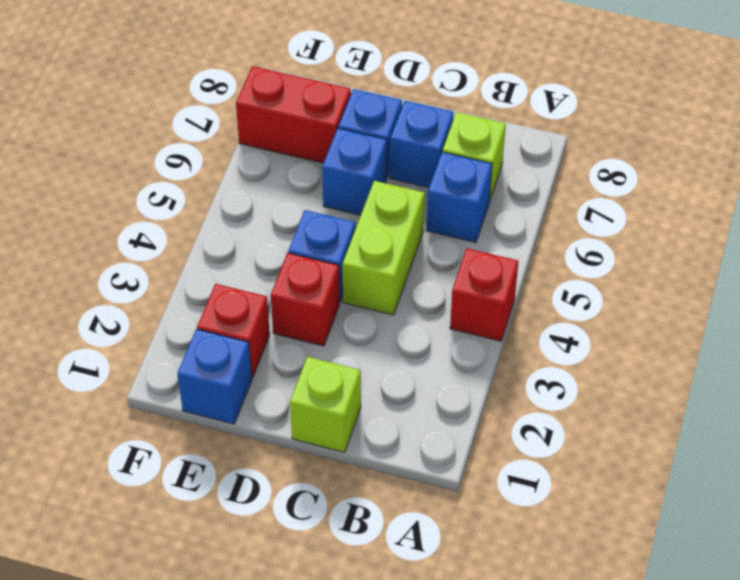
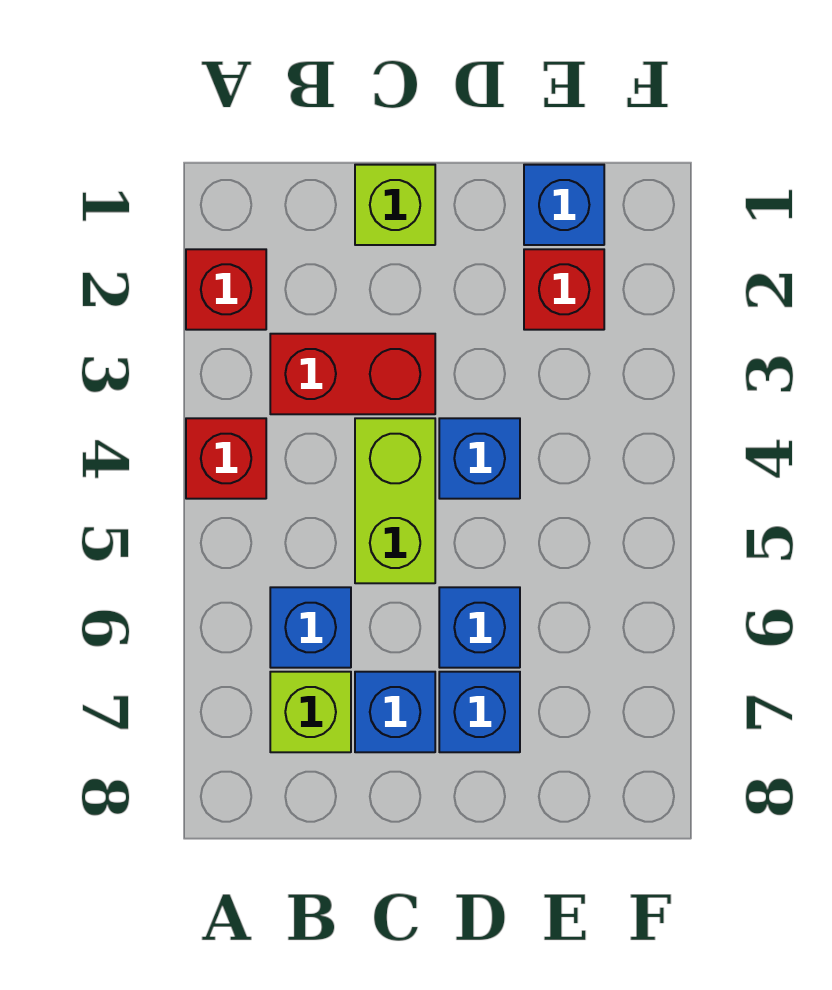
red brick D3 level 1 -> red brick A2 level 1
red brick E7:F7 level 1 -> red brick B3:C3 level 1

